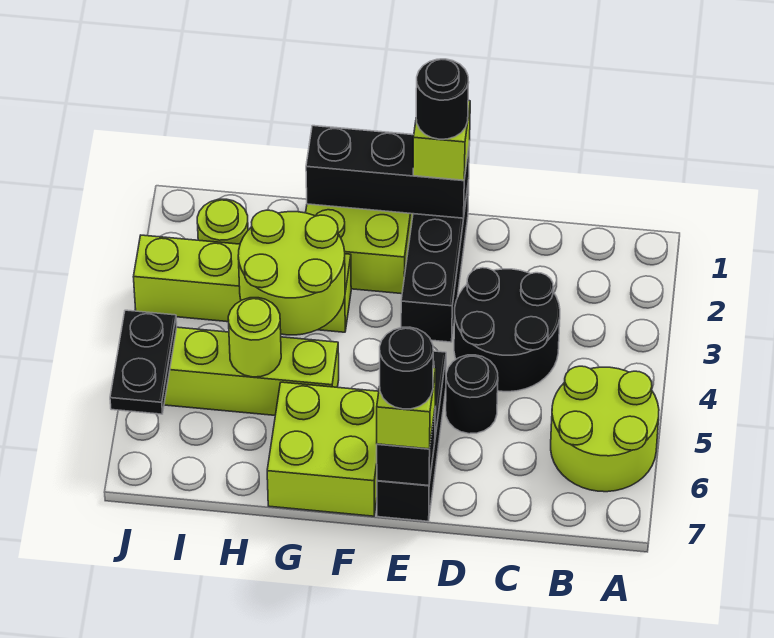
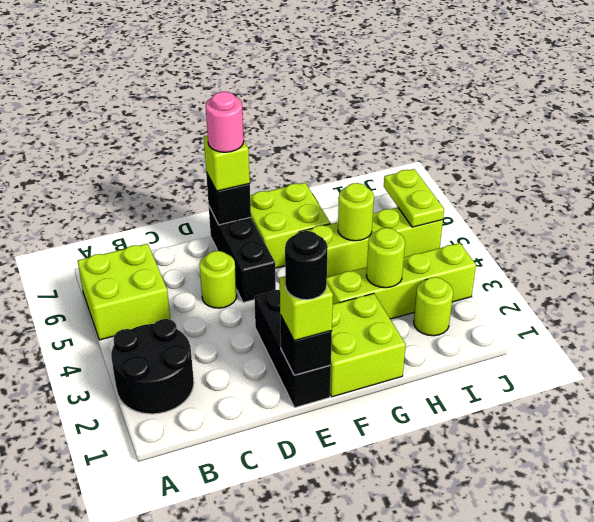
lime round brick A5:B6 level 1 -> lime brick A5:B6 level 1
black round brick C3:D4 level 1 -> black round brick A2:B3 level 1
black round brick D5 level 1 -> lime round brick D5 level 1
black brick E1:G1 level 2 -> black brick E1 level 2
black round brick E7 level 4 -> pink round brick E7 level 4
lime round brick G3:H4 level 2 -> lime round brick H3 level 2
black plate J5:J6 level 2 -> lime plate J5:J6 level 2

